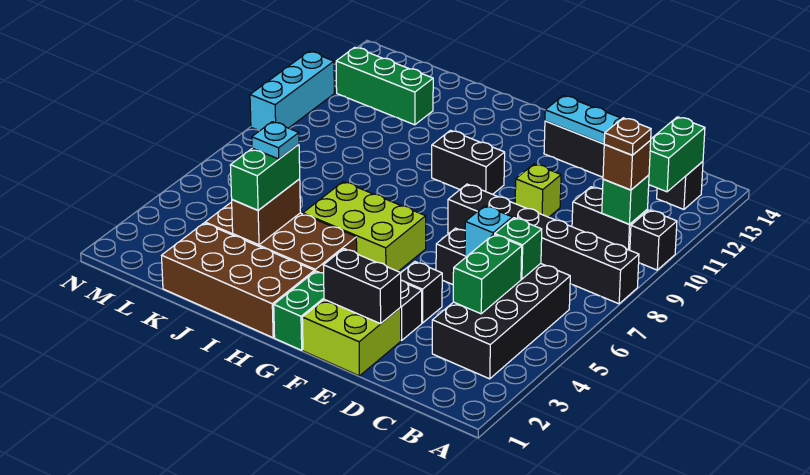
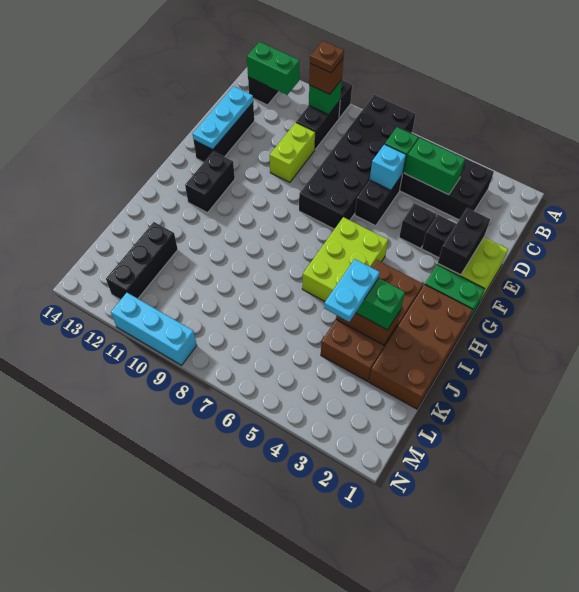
black brick A8:F8 level 1 -> black brick A7:F8 level 1
lime brick E10 level 1 -> lime brick D10:E10 level 1
black brick G10:H10 level 1 -> black brick G12:H12 level 1
cyan plate J4 level 4 -> cyan plate J4:K4 level 4
green brick K12:M12 level 1 -> black brick K12:M12 level 1

